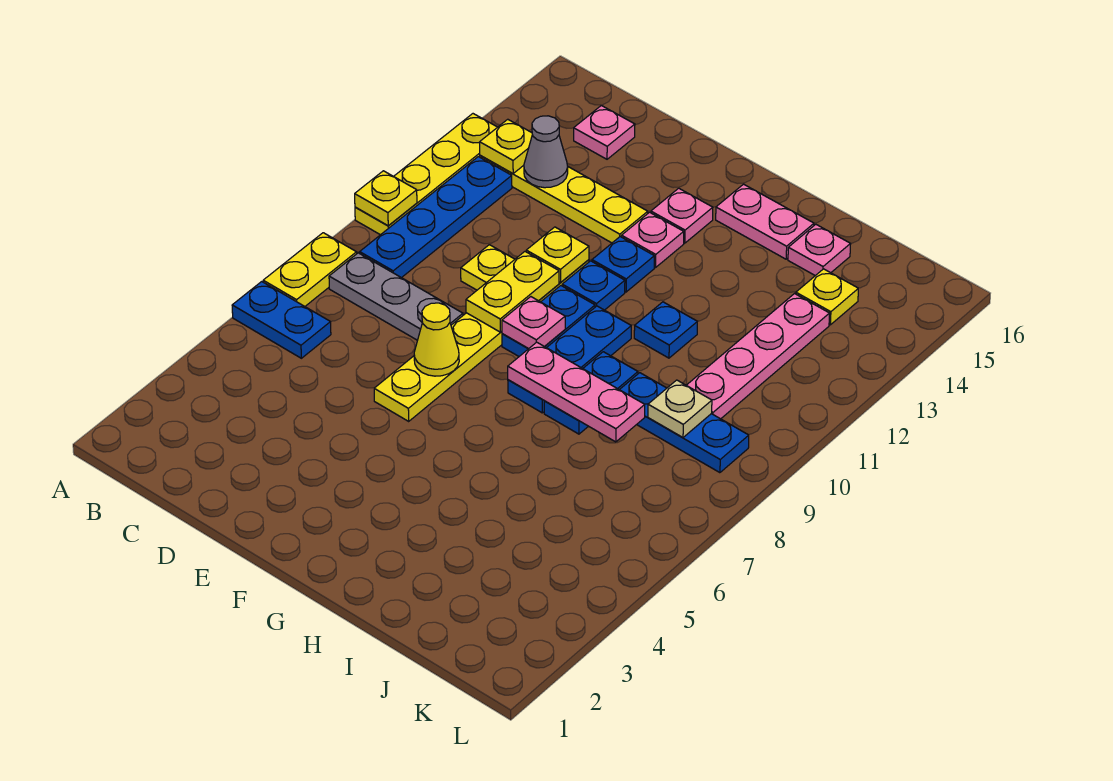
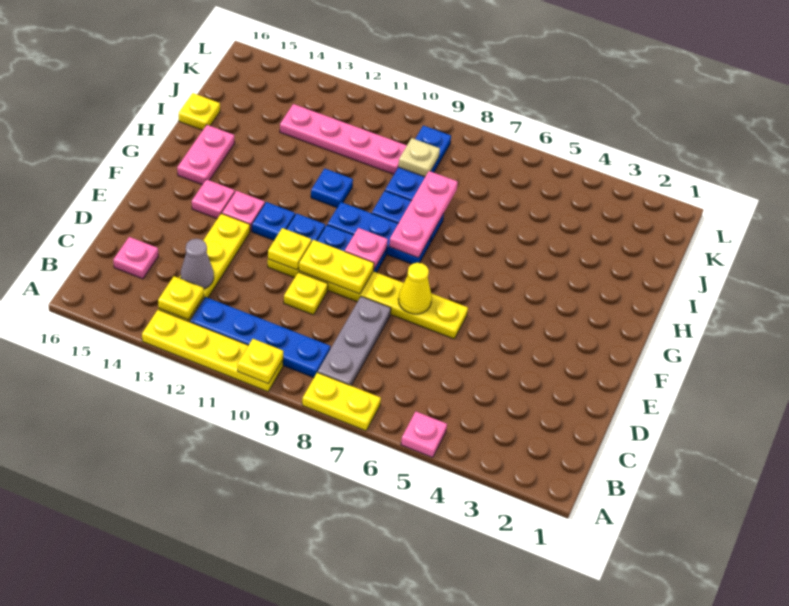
blue plate A6:B6 level 1 -> none
pink plate I15 level 1 -> pink plate A5 level 1
yellow plate J14 level 1 -> yellow plate I16 level 1

